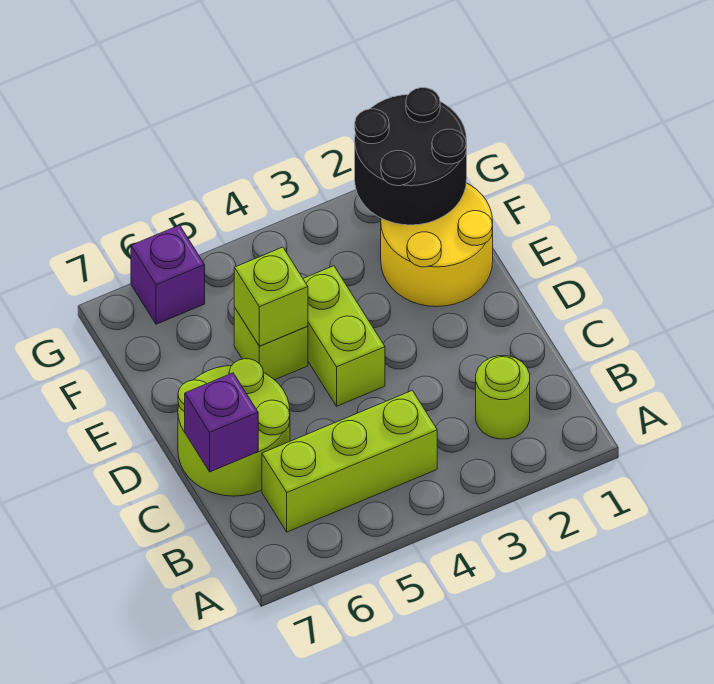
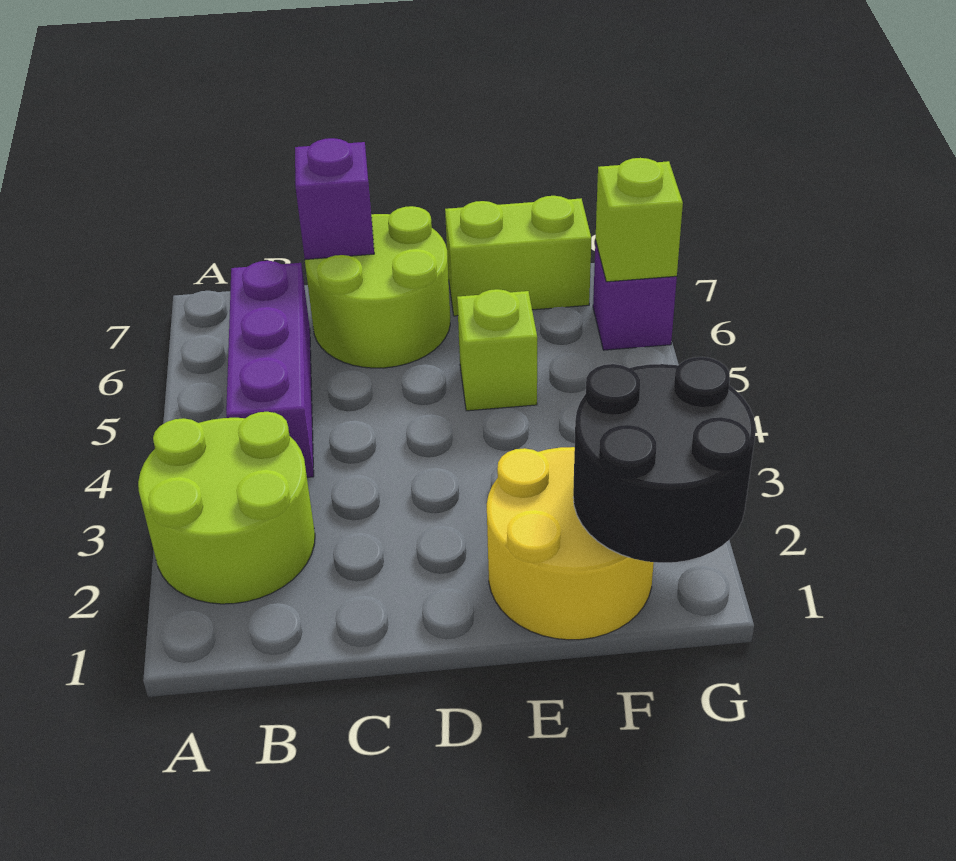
lime round brick B2 level 1 -> lime round brick A2:B3 level 1
lime brick B4:B6 level 1 -> purple brick B4:B6 level 1
lime brick D4:E4 level 1 -> lime brick E7:F7 level 1
lime brick E5 level 2 -> lime brick G6 level 2

